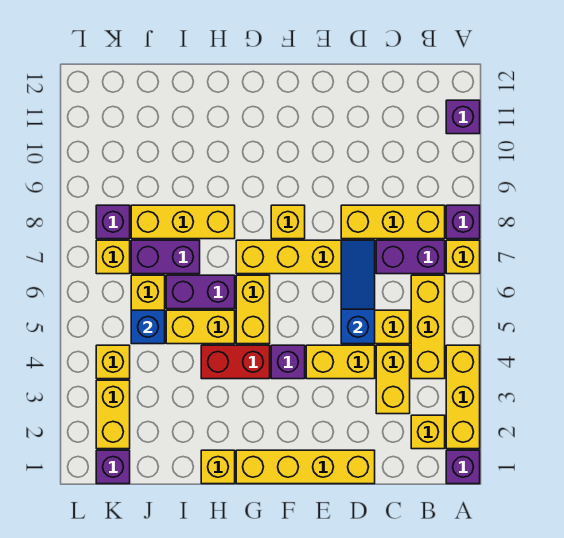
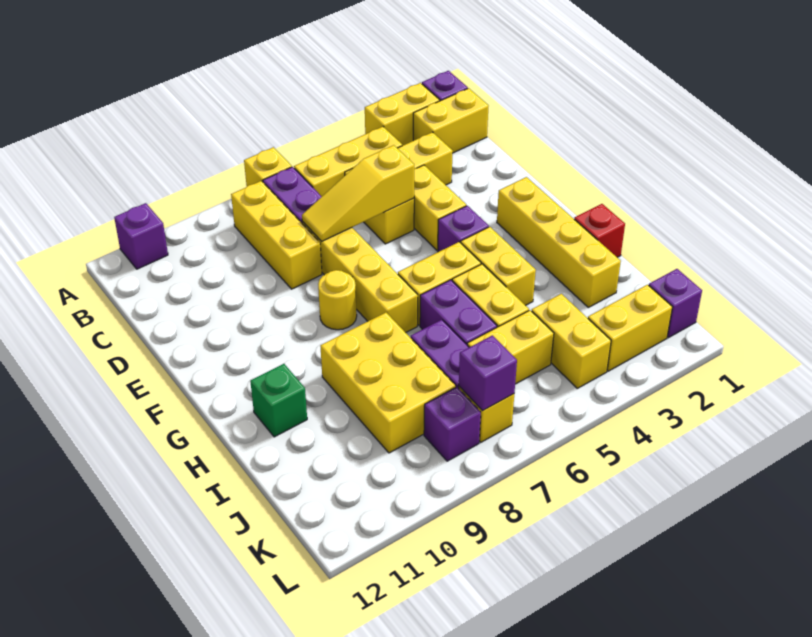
yellow brick A2:A4 level 1 -> yellow brick A2:A3 level 1
purple brick A8 level 1 -> purple brick K7 level 2
yellow brick B2 level 1 -> yellow brick B1:B2 level 1
yellow brick D1:G1 level 1 -> yellow brick F2:I2 level 1
blue slope D5:D7 level 2 top 5 -> yellow slope D5:D7 level 2 top 5
yellow brick F8 level 1 -> yellow round brick F8 level 1
red brick G4:H4 level 1 -> yellow brick G4:H4 level 1
yellow brick H1 level 1 -> red brick H1 level 1
yellow brick H8:J8 level 1 -> yellow brick H8:J9 level 1
none -> green brick H11 level 1
blue brick J5 level 2 -> none
yellow brick K4 level 1 -> yellow brick J4:K4 level 1

